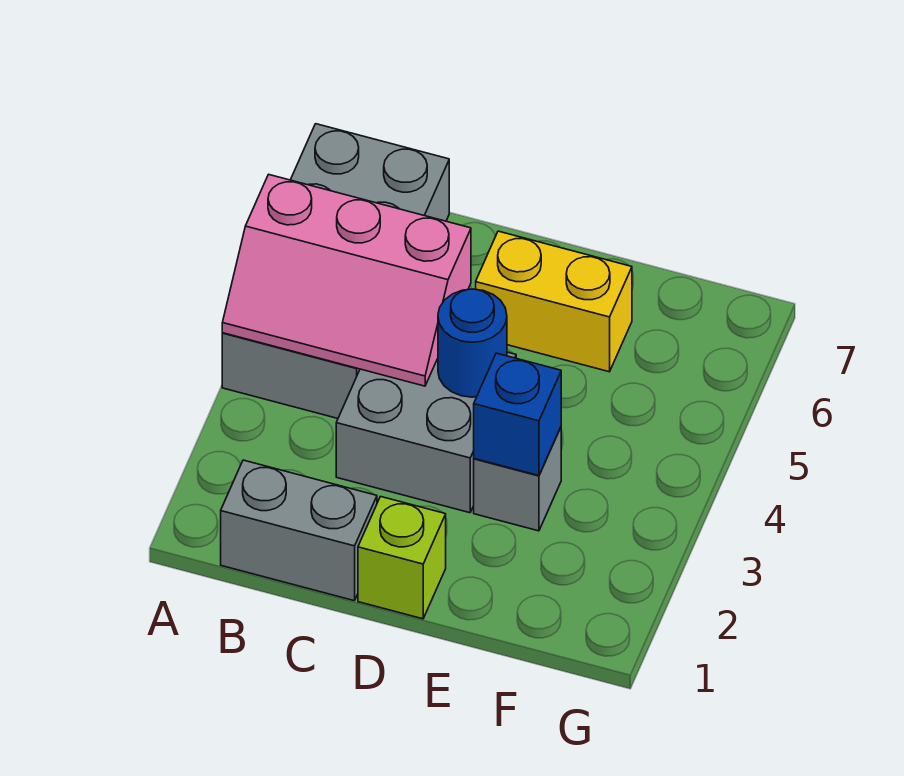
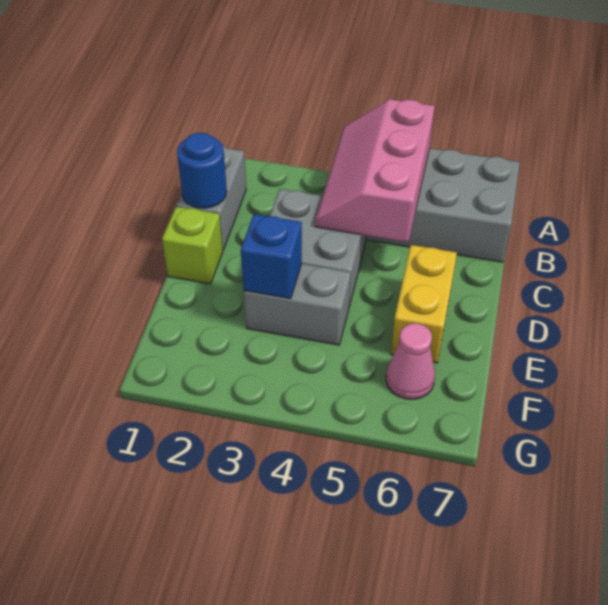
blue round brick D4 level 2 -> blue round brick C1 level 2
grey brick E3 level 1 -> grey brick E3:E4 level 1
none -> pink cone F6 level 1

